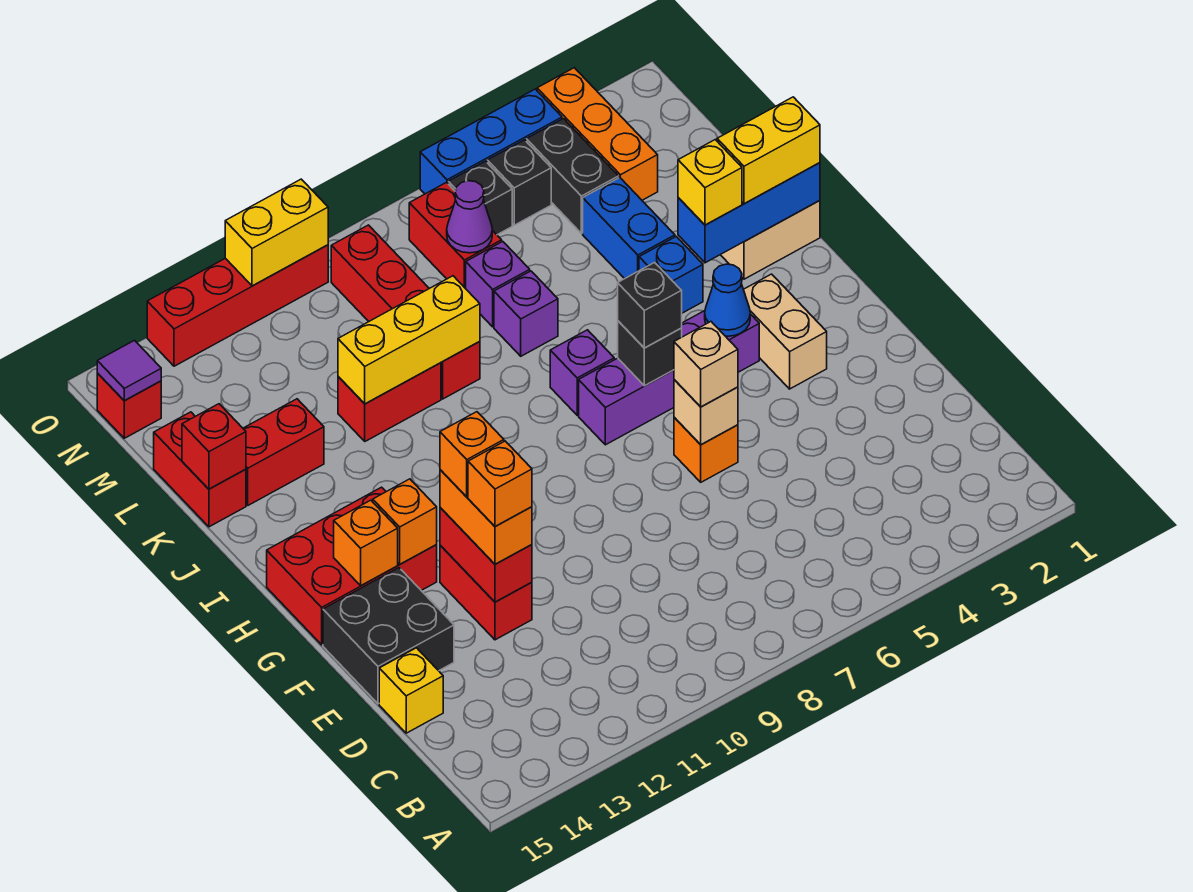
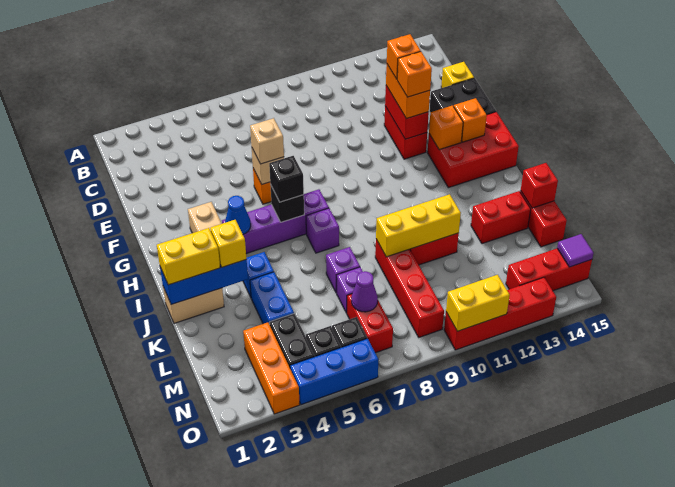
red brick N15 level 1 -> red brick N13:N15 level 1

